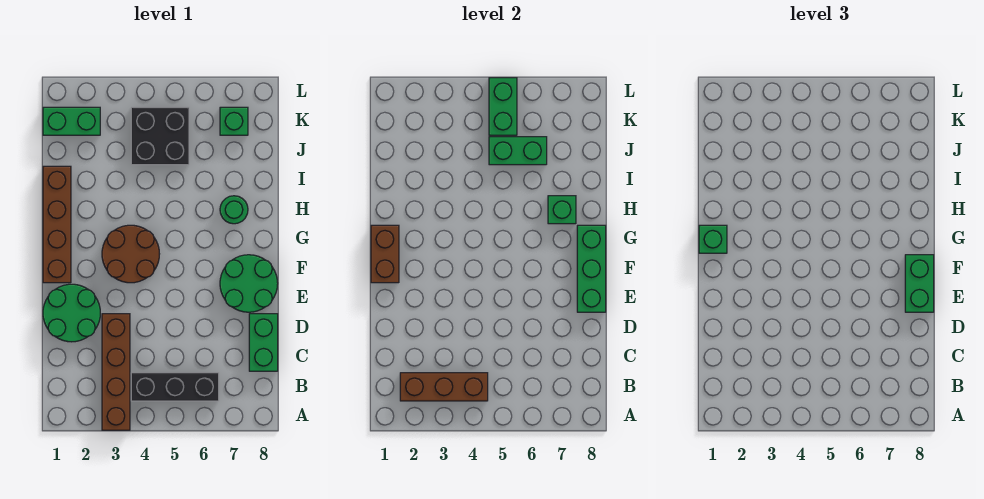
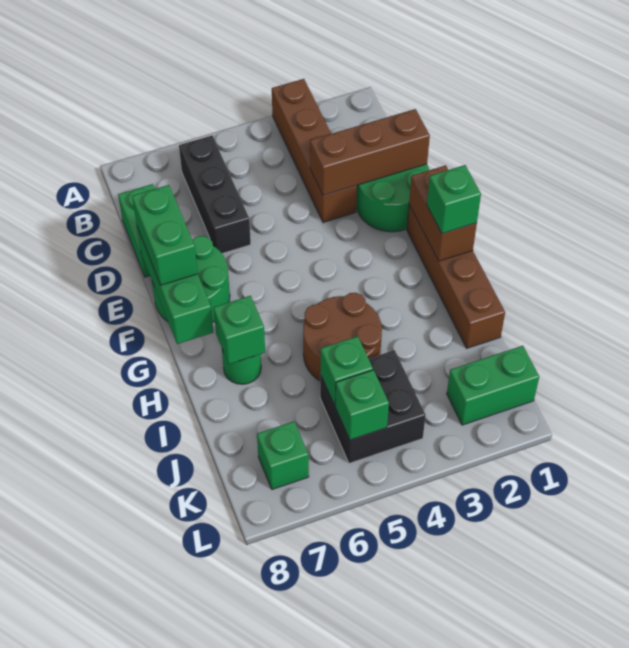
brown brick B2:B4 level 2 -> brown brick D1:D3 level 2
black brick B4:B6 level 1 -> black brick B6:D6 level 1
brown round brick F3:G4 level 1 -> brown round brick H4:I5 level 1
green brick J5:J6 level 2 -> green brick J5 level 2
green brick K5:L5 level 2 -> green brick K5 level 2

